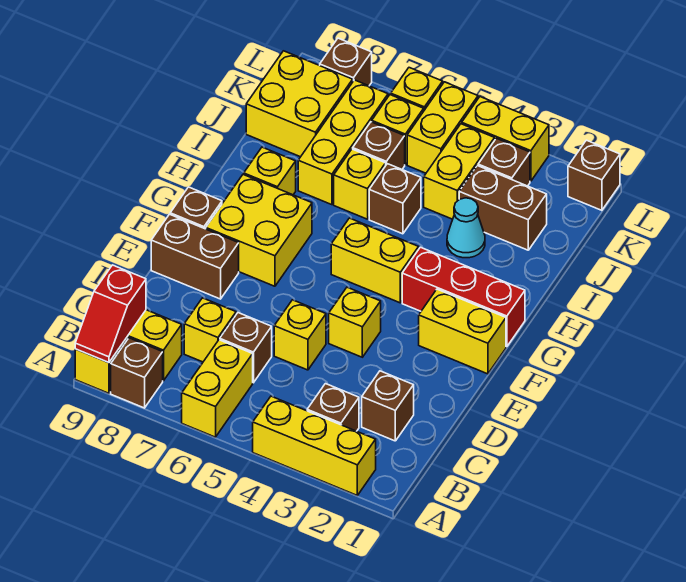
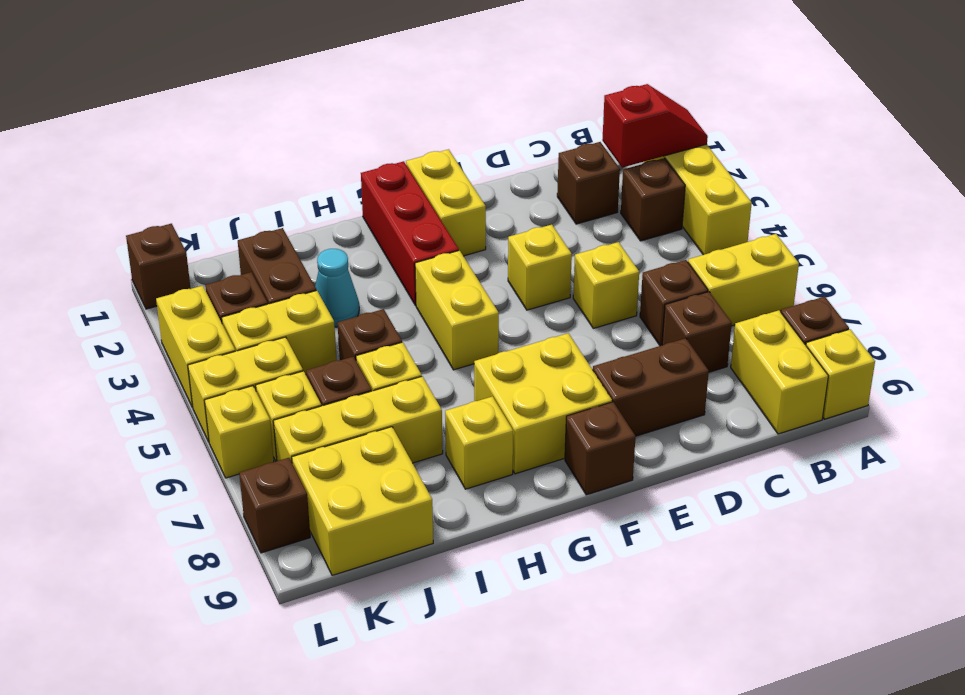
red slope A9:B9 level 2 top B -> red slope A2:B2 level 2 top B
yellow brick C7 level 1 -> brown brick C7 level 1
brown brick E8:E9 level 1 -> brown brick D8:E8 level 1

